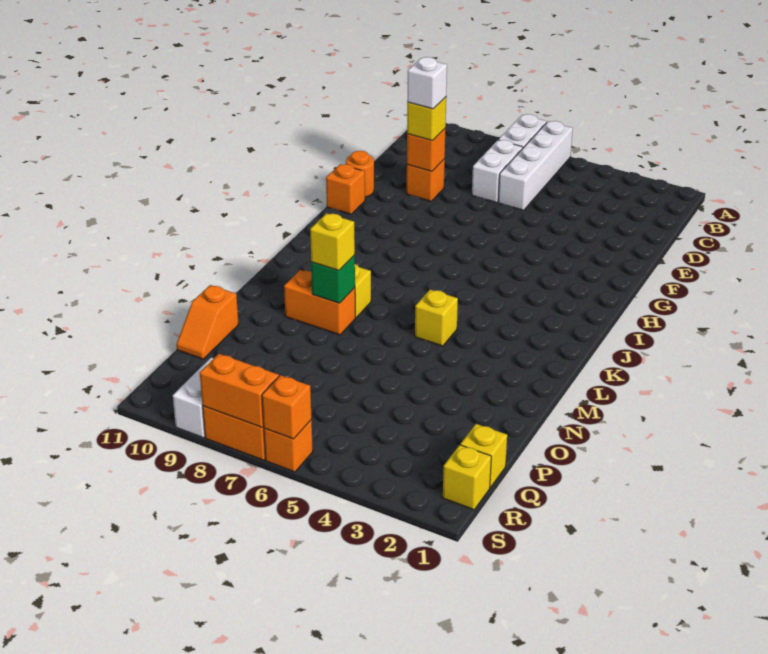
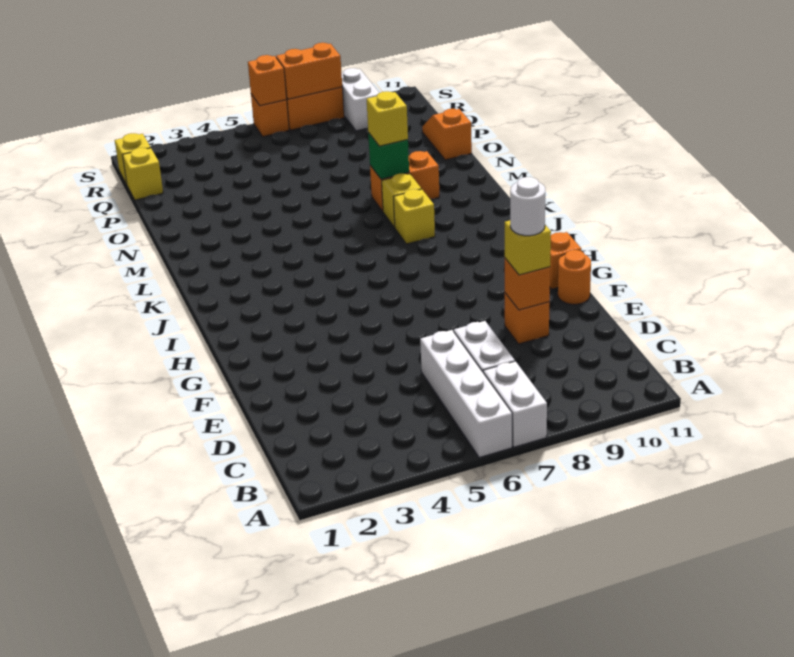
white brick E9 level 4 -> white round brick E9 level 4
yellow brick L5 level 1 -> yellow brick K8 level 1

